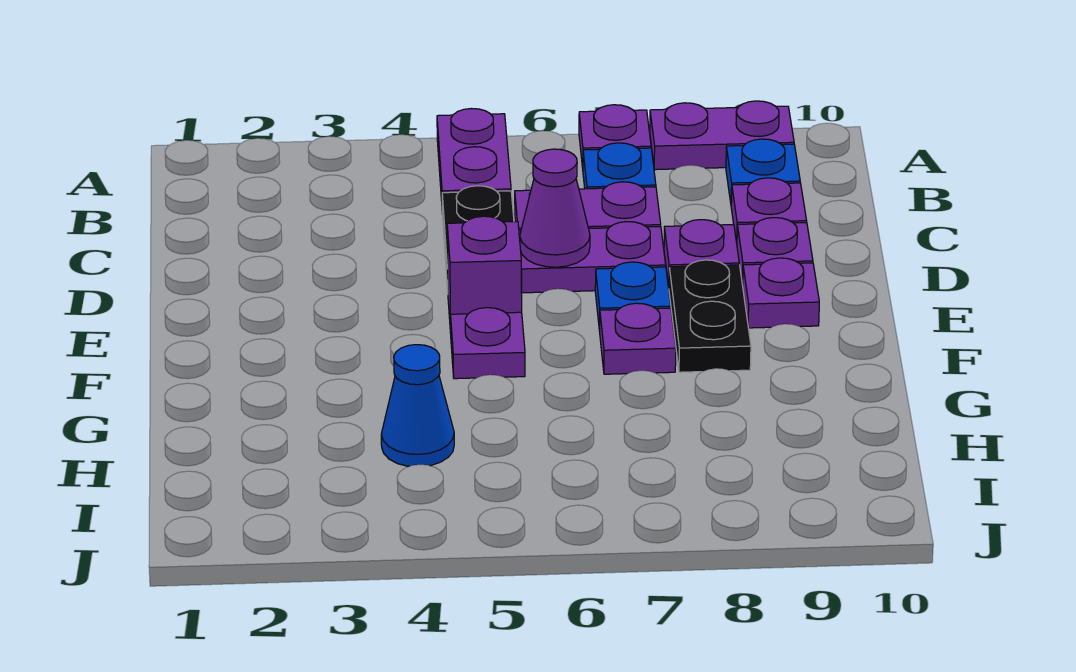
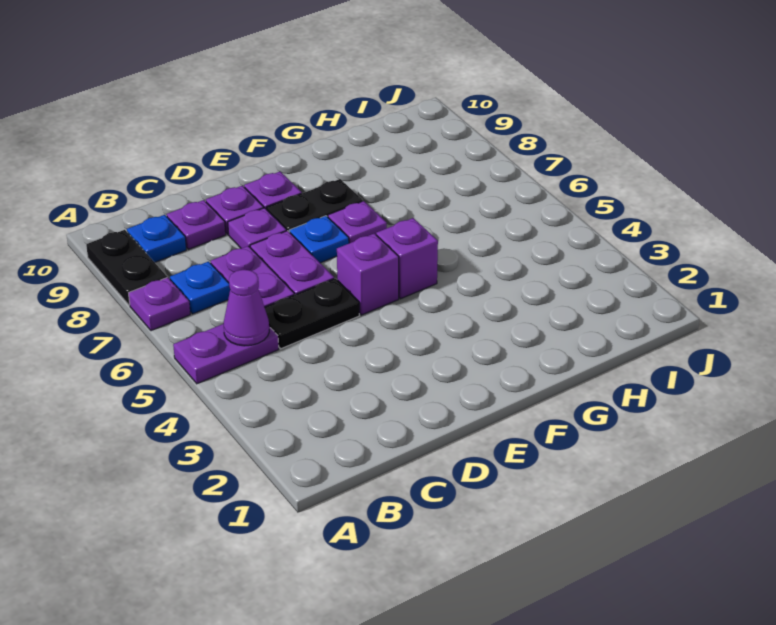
purple plate A8:A9 level 1 -> black plate A8:A9 level 1
purple cone D6 level 2 -> purple cone B5 level 2
purple plate F5 level 1 -> purple brick F5 level 1
blue cone H4 level 1 -> none

